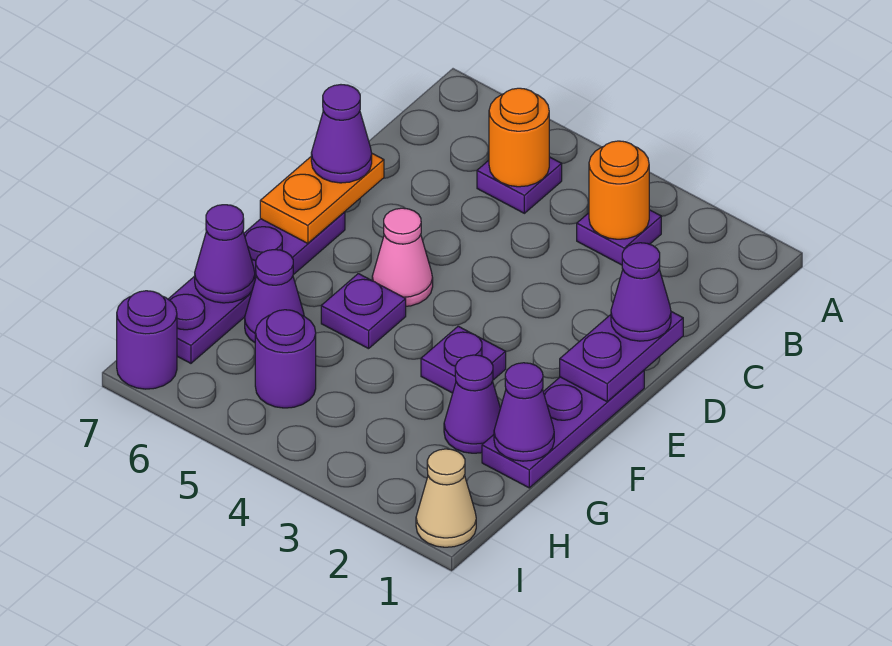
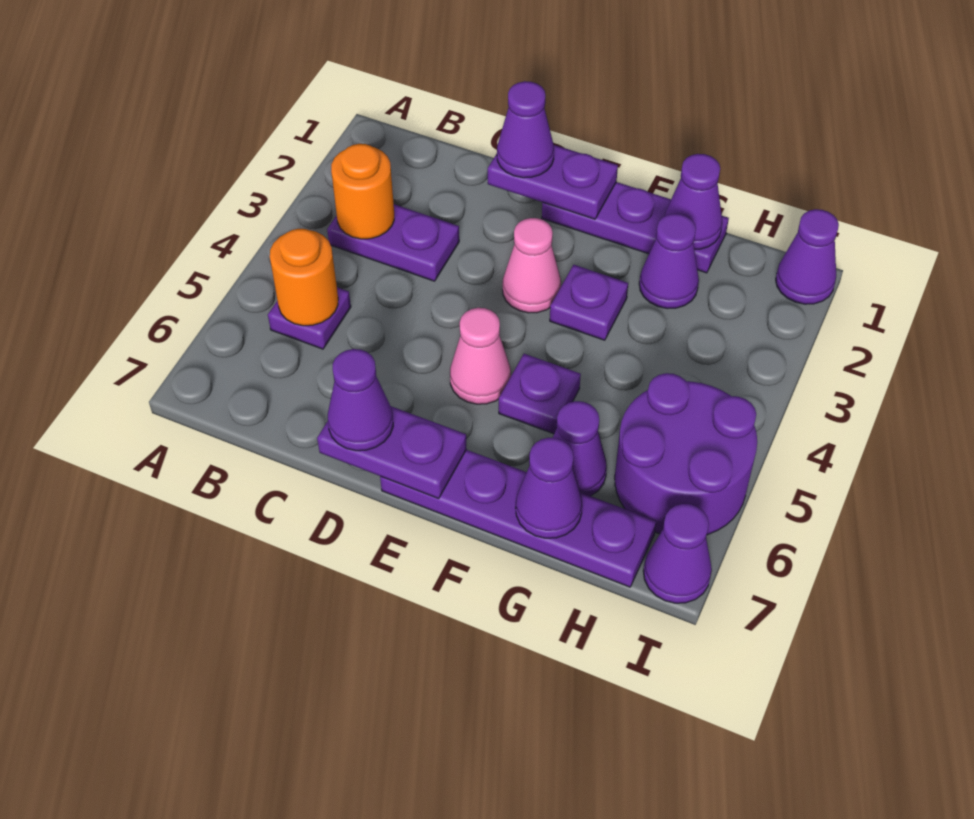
purple plate B3 level 1 -> purple plate B3:C3 level 1
orange plate D7:E7 level 2 -> purple plate D7:E7 level 2
none -> pink cone E3 level 1
purple round brick H5 level 1 -> purple round brick H5:I6 level 1
tan cone I1 level 1 -> purple cone I1 level 1
purple round brick I7 level 1 -> purple cone I7 level 1

